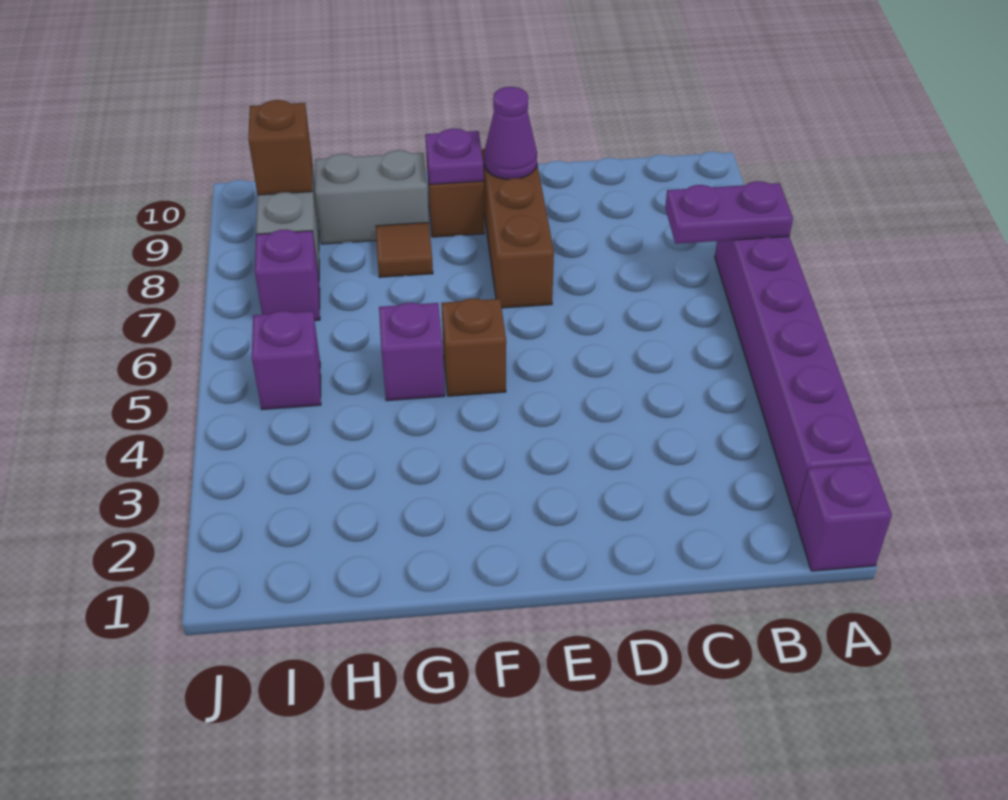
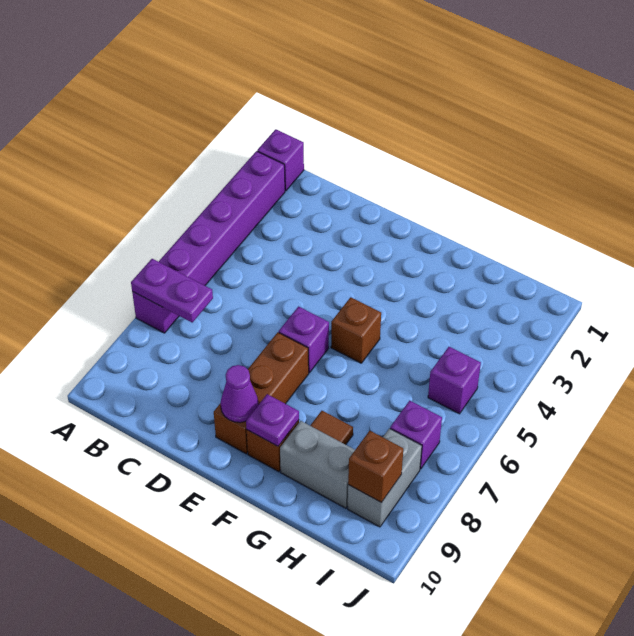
purple brick G5 level 1 -> purple brick E6 level 1

